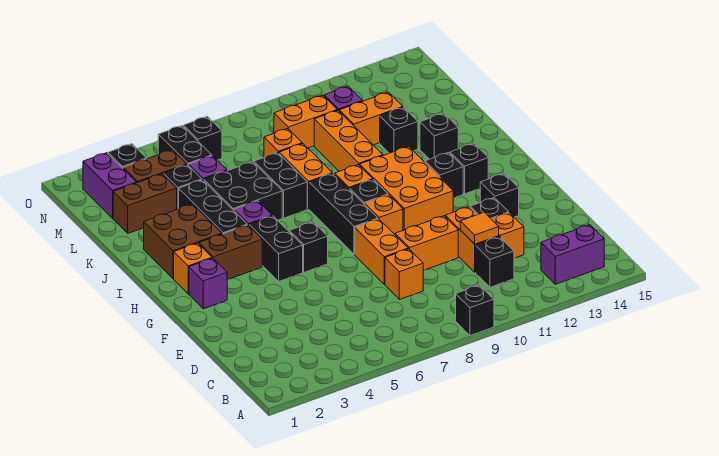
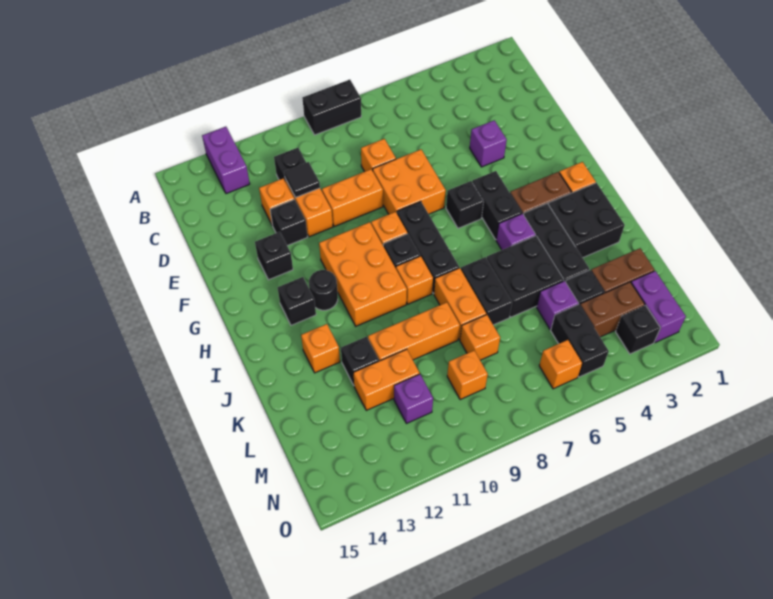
black brick A9 level 1 -> black brick A8:A9 level 1
purple brick B13:B14 level 1 -> purple brick A13:B13 level 1
orange tile D11 level 2 -> black tile D11 level 2
orange brick E8:F8 level 1 -> orange brick E7:F8 level 1
purple brick G2 level 1 -> purple brick E4 level 1
black brick H12 level 1 -> black round brick H12 level 1
brown brick I2:J3 level 1 -> black brick I2:J3 level 1
orange brick J10:L10 level 1 -> orange brick K9:K11 level 1
black brick J13 level 1 -> orange brick J13 level 1
orange brick M9:M10 level 1 -> orange brick M9 level 1
black brick N6 level 1 -> orange brick N6 level 1

